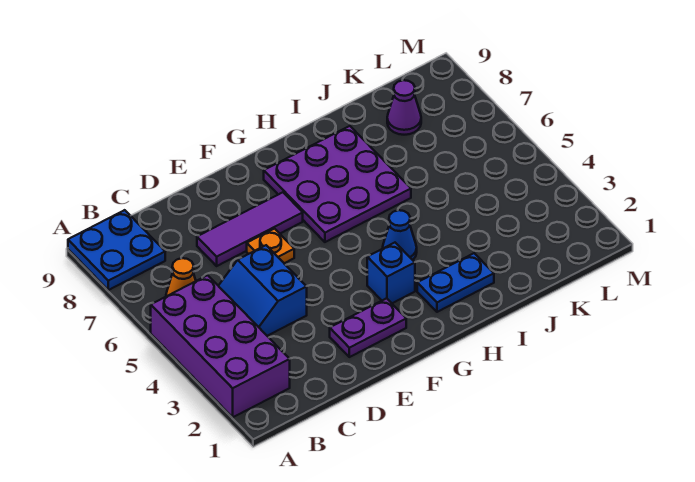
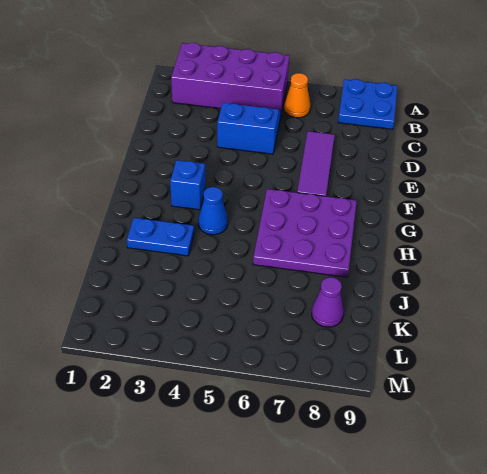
purple plate E2:F2 level 1 -> none
orange plate E6 level 1 -> none
blue plate H2:I2 level 1 -> blue plate I2:I3 level 1

